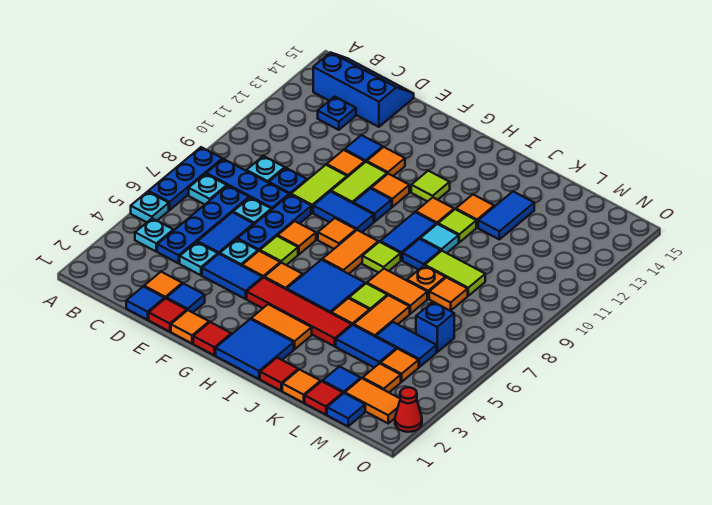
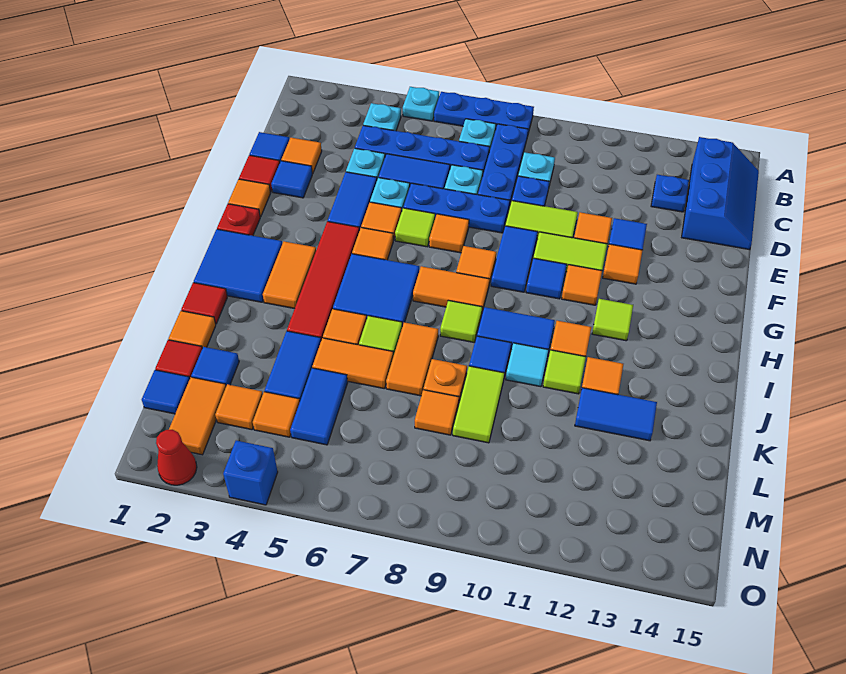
red tile G1 level 1 -> red plate G1 level 1
blue brick M6 level 1 -> blue brick O4 level 1

